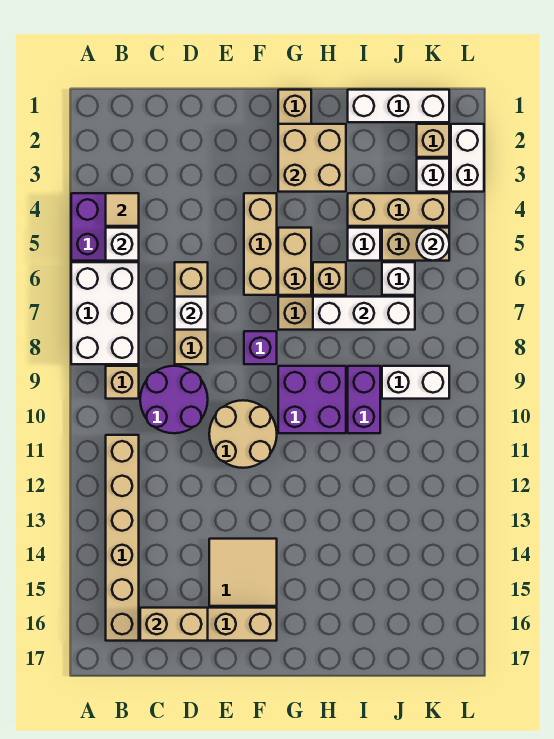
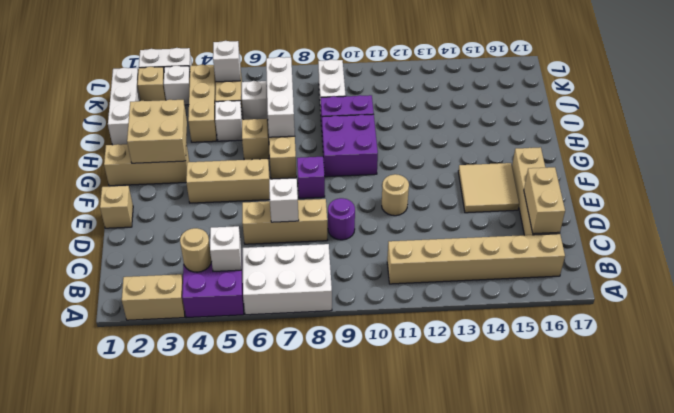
tan tile B4 level 2 -> tan round brick B4 level 2
tan brick B9 level 1 -> tan brick E1 level 1
purple round brick C9:D10 level 1 -> purple round brick D9 level 1
tan round brick E10:F11 level 1 -> tan round brick E11 level 1
tan brick G5:G6 level 1 -> tan brick A2:A3 level 1
white round brick K5 level 2 -> white brick K5 level 2

